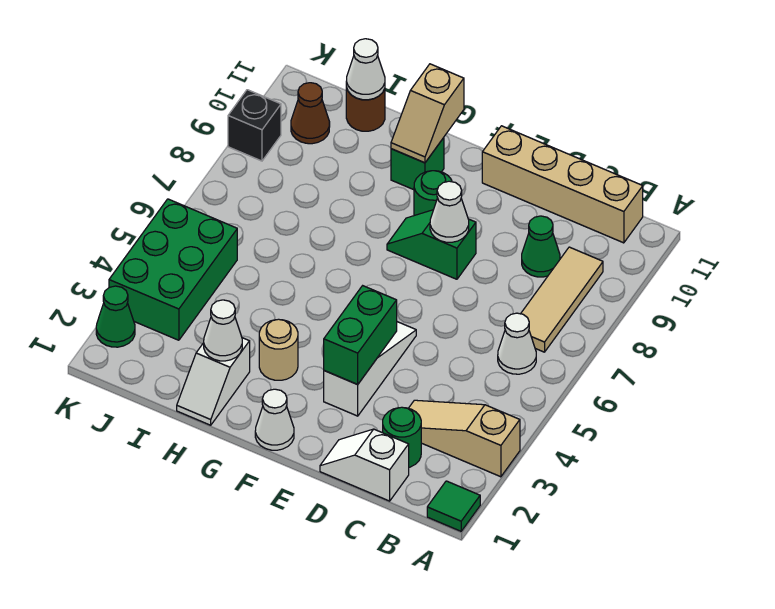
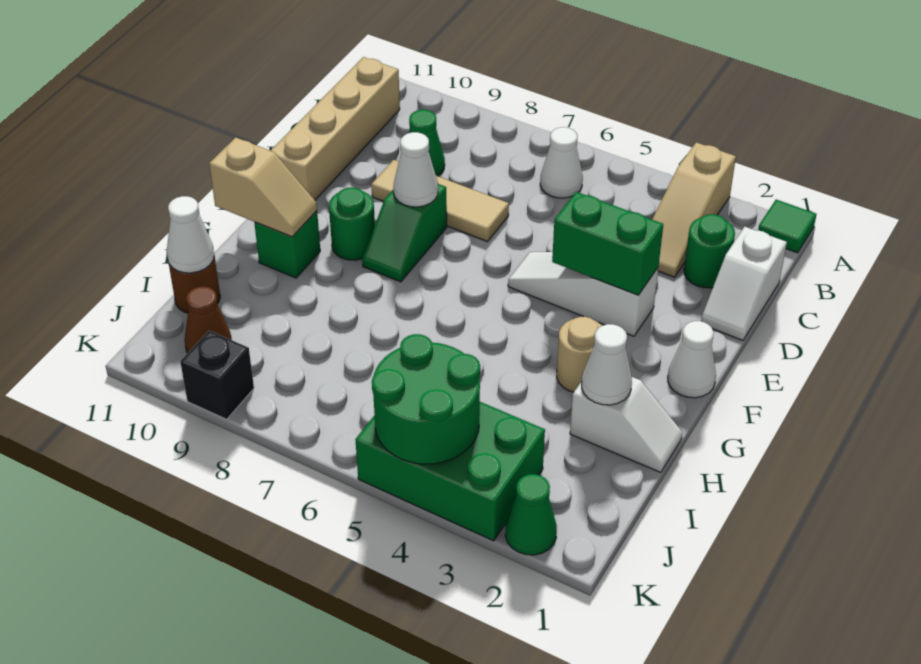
tan tile B7:B9 level 1 -> tan tile D7:D9 level 1
none -> green round brick J4:K5 level 2

